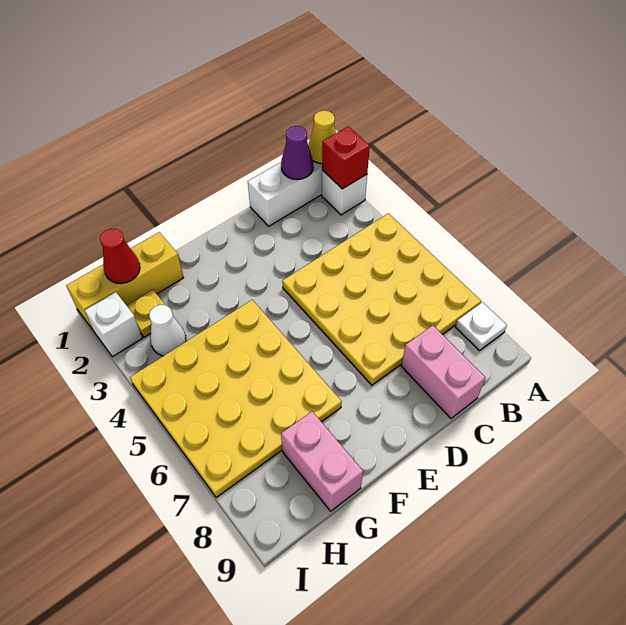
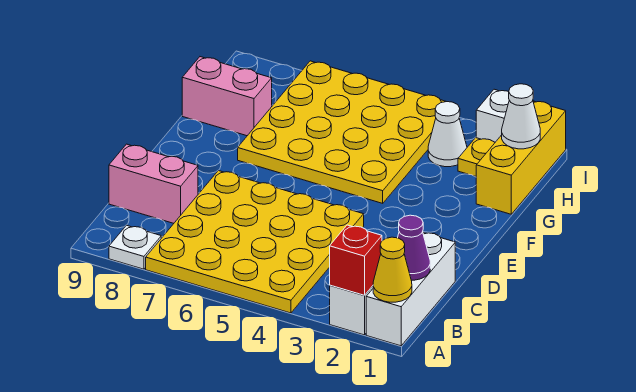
red cone H1 level 2 -> white cone H1 level 2

